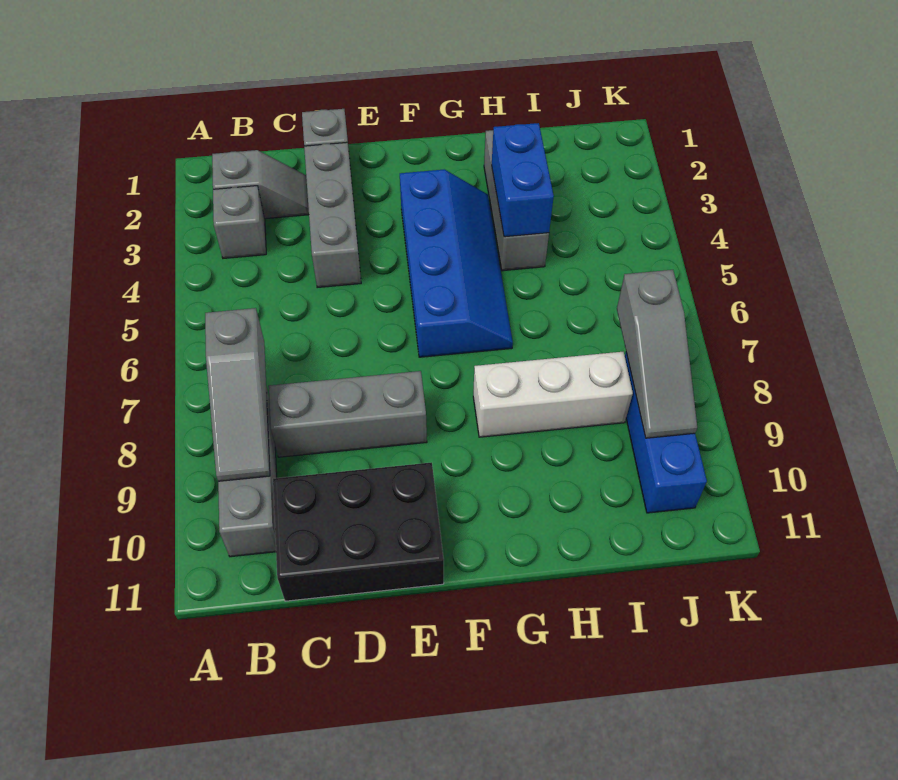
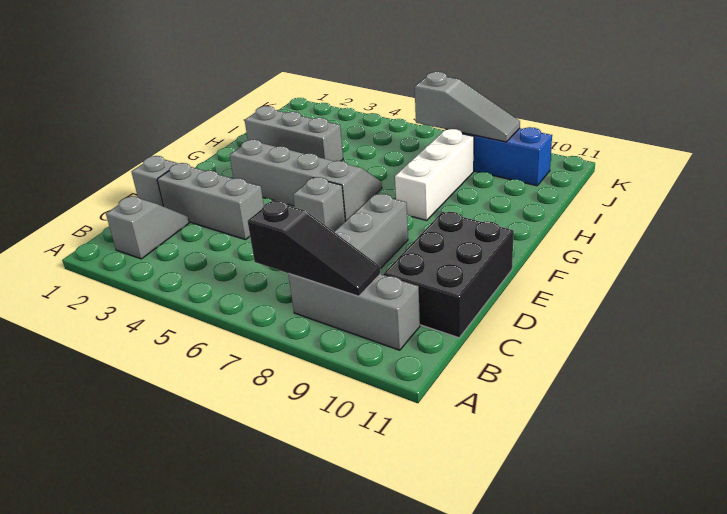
grey brick B3 level 1 -> grey brick E6 level 1
grey slope B7:B9 level 2 top 7 -> black slope B7:B9 level 2 top 7
blue slope F3:G6 level 1 top F -> grey slope F3:G6 level 1 top F
blue brick H3:H4 level 2 -> none

